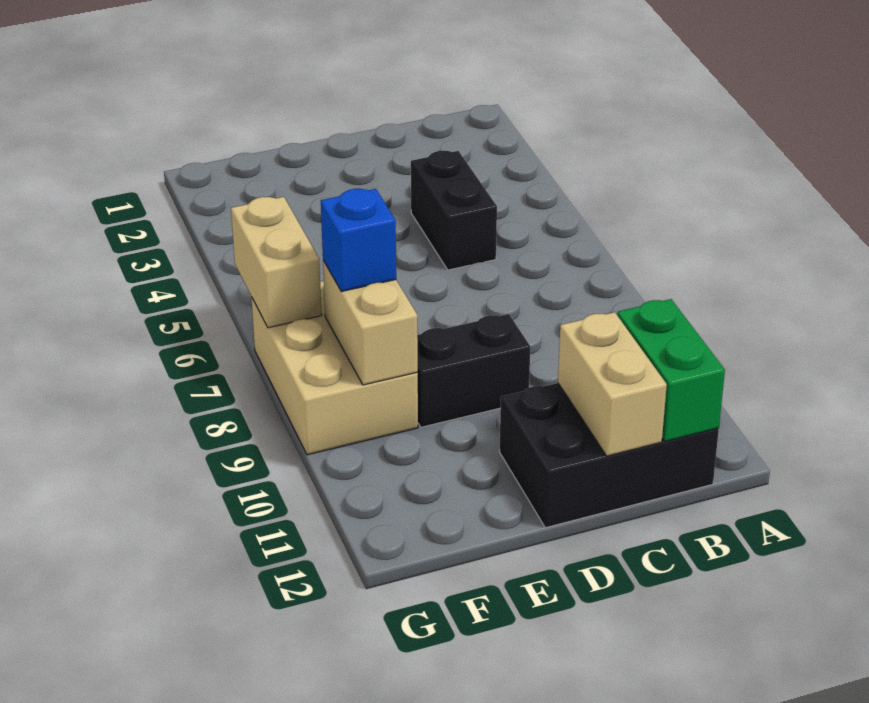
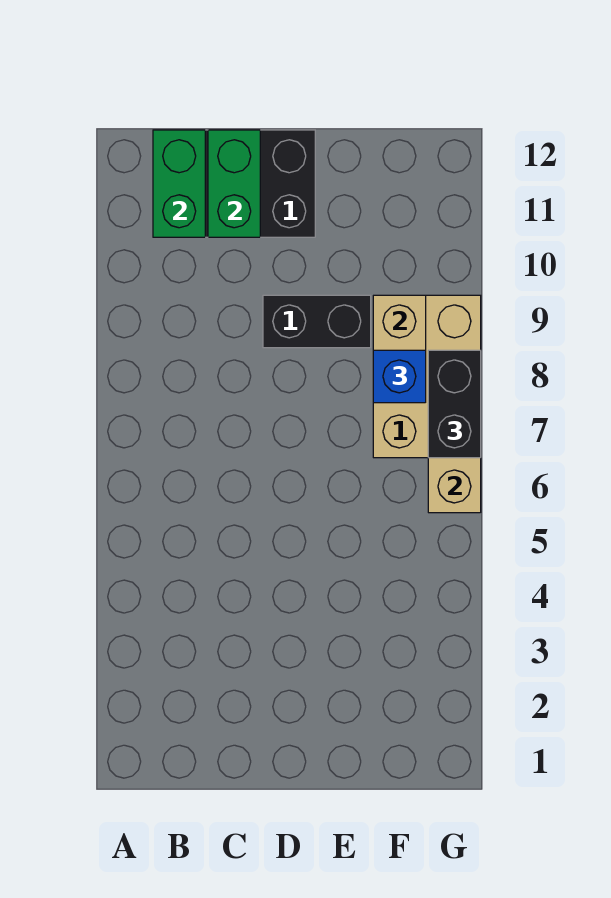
black brick C4:C5 level 1 -> black brick G7:G8 level 3
tan brick C11:C12 level 2 -> green brick C11:C12 level 2

